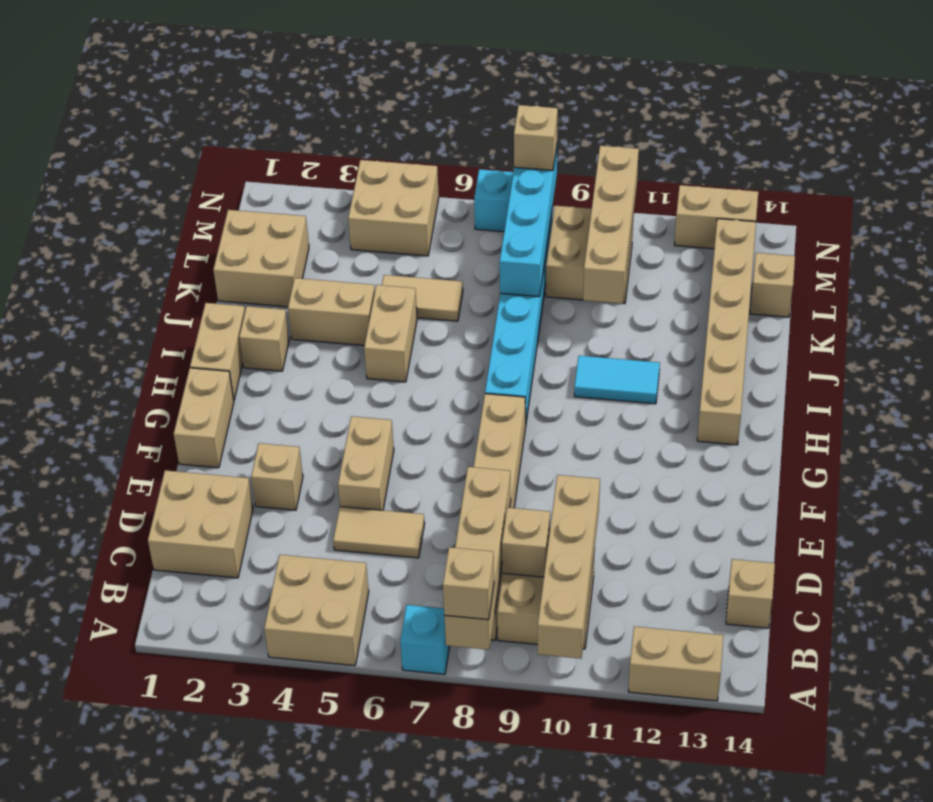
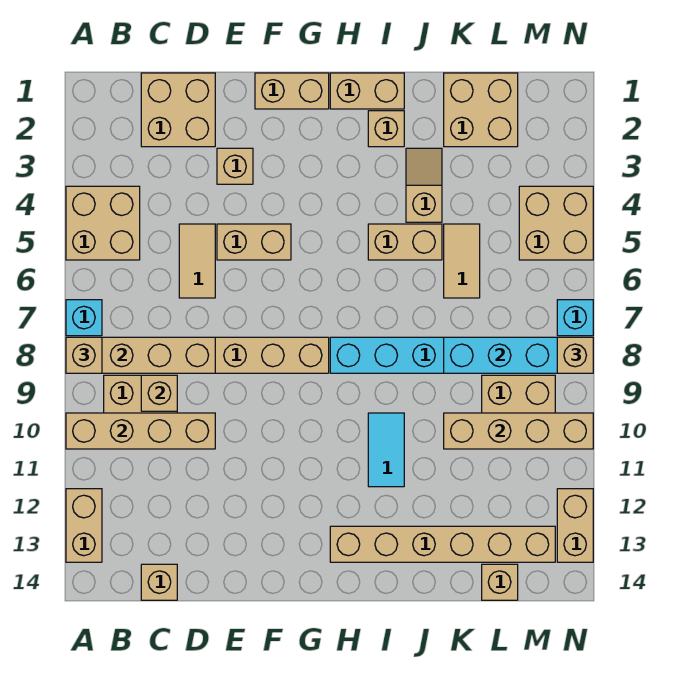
tan brick J3:J4 level 1 -> tan slope J3:J4 level 1 top 4

